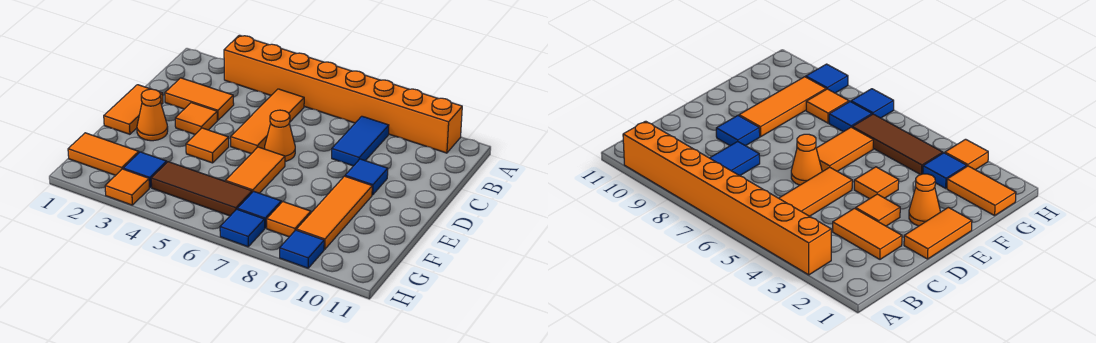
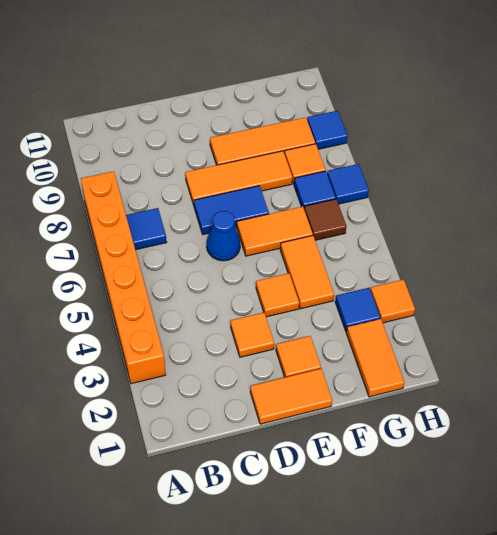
orange brick A3:A10 level 1 -> orange brick A3:A8 level 1
orange tile B5:D5 level 1 -> orange tile D8:F8 level 1
blue tile B8:C8 level 1 -> blue tile D7:E7 level 1
orange tile C2:C3 level 1 -> orange tile F4:F5 level 1
orange cone D6 level 1 -> blue cone D6 level 1
blue tile D9 level 1 -> blue tile B7 level 1
orange cone E2 level 1 -> orange tile E2 level 1
brown tile G4:G6 level 1 -> brown tile G6 level 1

